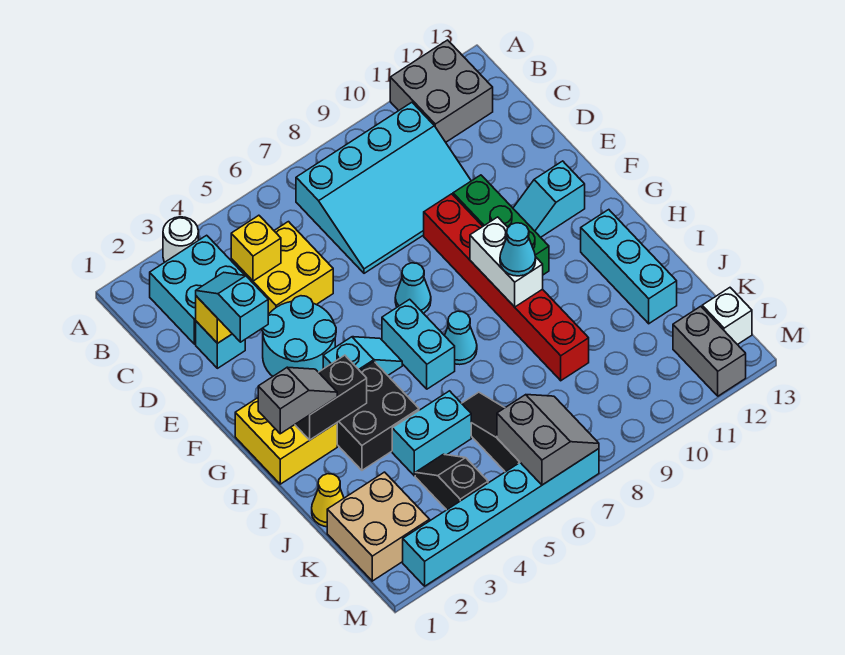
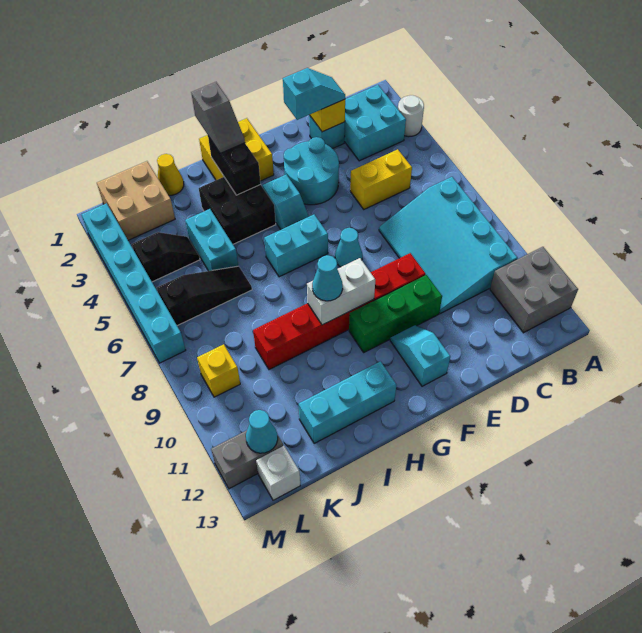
yellow brick C4:D5 level 1 -> yellow brick C5:D5 level 1
yellow brick C4 level 2 -> yellow brick L9 level 1
cyan cone H7 level 1 -> cyan cone L12 level 2
grey slope L6:M7 level 2 top 6 -> none

